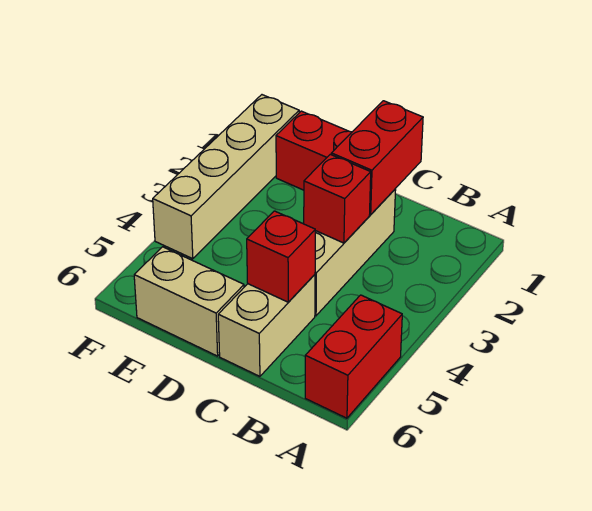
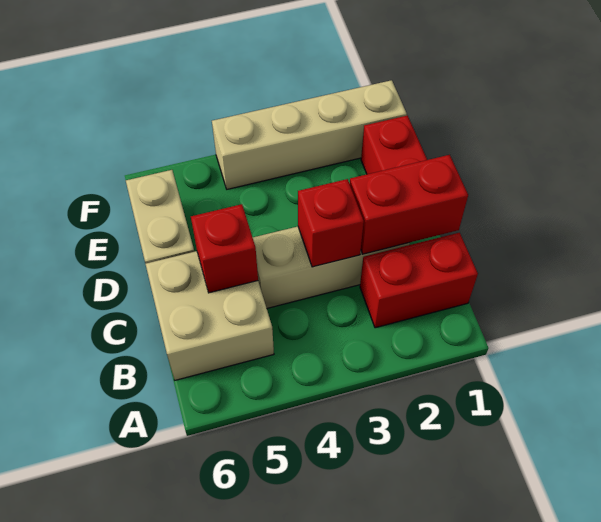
red brick A5:A6 level 1 -> red brick B1:B2 level 1
tan brick C5:C6 level 1 -> tan brick B5:C6 level 1

